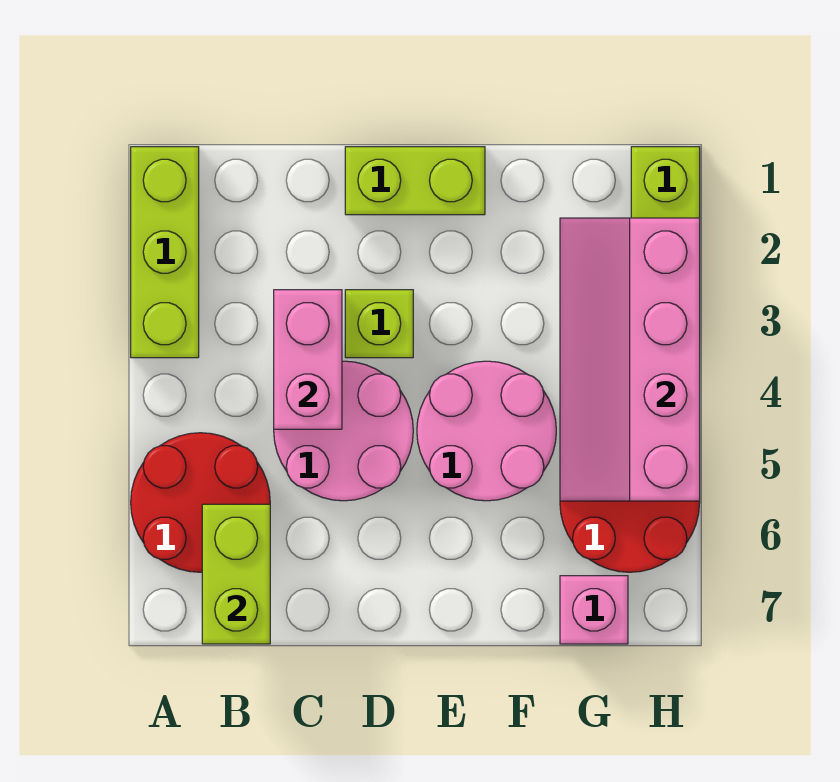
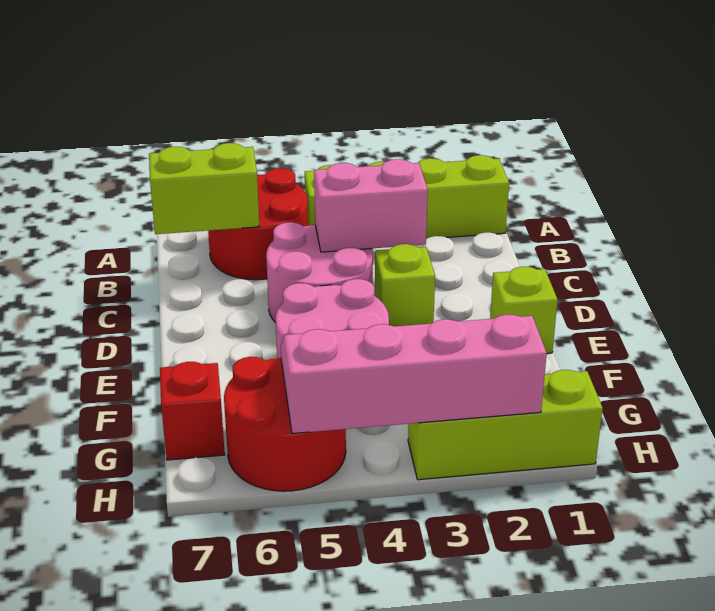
lime brick A1:A3 level 1 -> lime brick A1:A4 level 1
lime brick D1:E1 level 1 -> lime brick E1 level 1
pink brick G7 level 1 -> red brick G7 level 1

